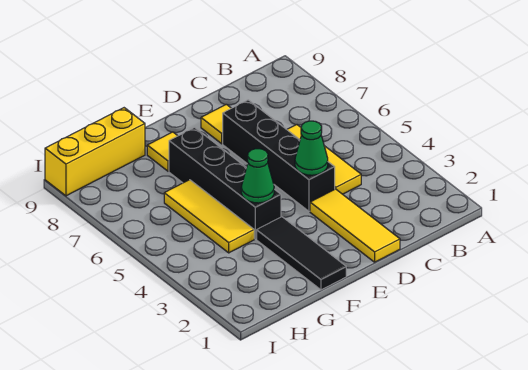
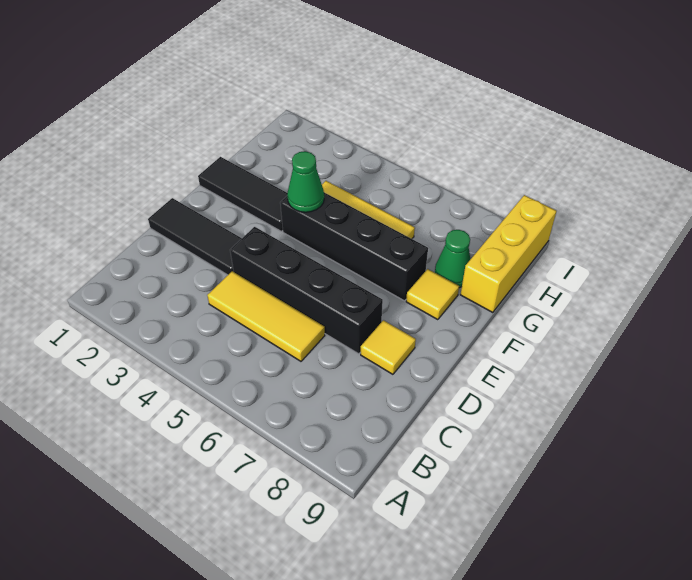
yellow tile D1:D3 level 1 -> black tile D1:D3 level 1
green cone D4 level 2 -> green cone G8 level 1

